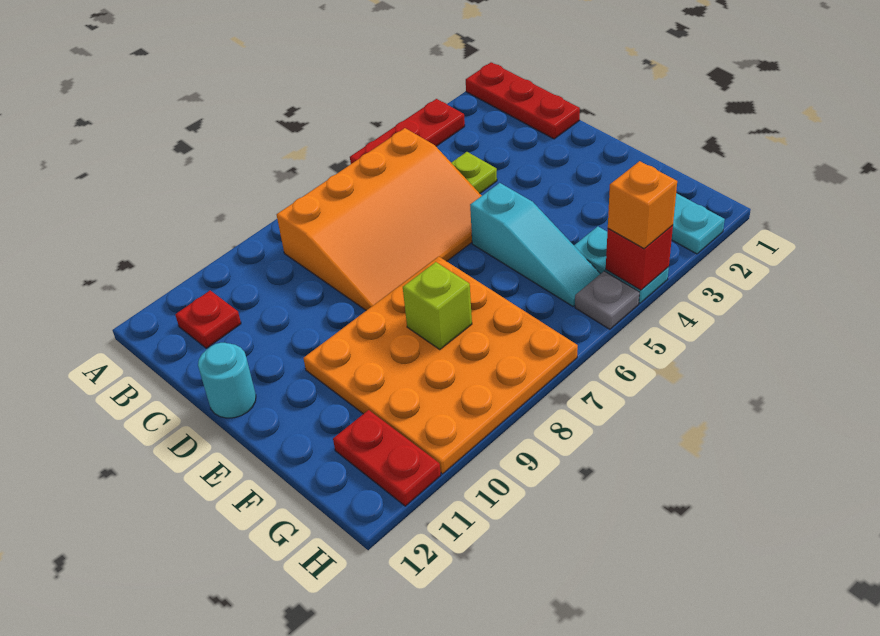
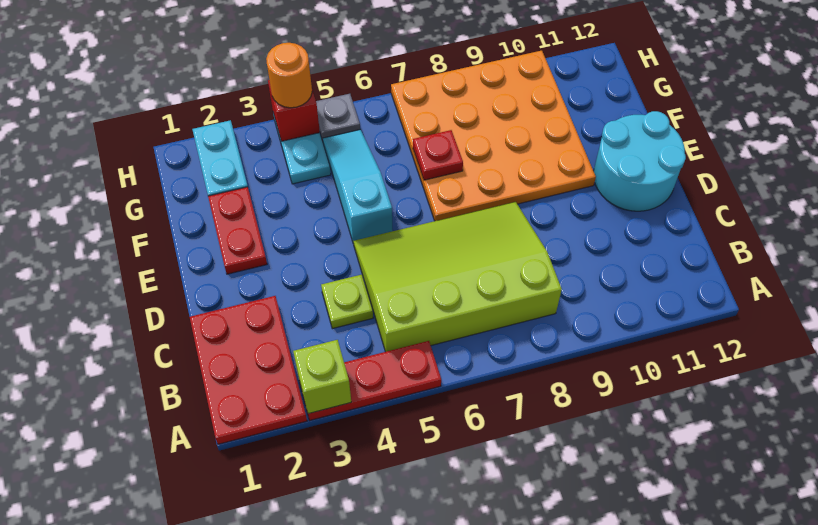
red plate A1:C1 level 1 -> red plate A1:C2 level 1
orange slope B5:D8 level 1 top B -> lime slope B5:D8 level 1 top B
red plate B11 level 1 -> red plate F7 level 2
cyan round brick D12 level 1 -> cyan round brick D11:E12 level 1
lime brick F8 level 2 -> lime brick A3 level 2
red plate G11:H11 level 1 -> red plate E2:F2 level 1
orange brick H4 level 3 -> orange round brick H4 level 3

